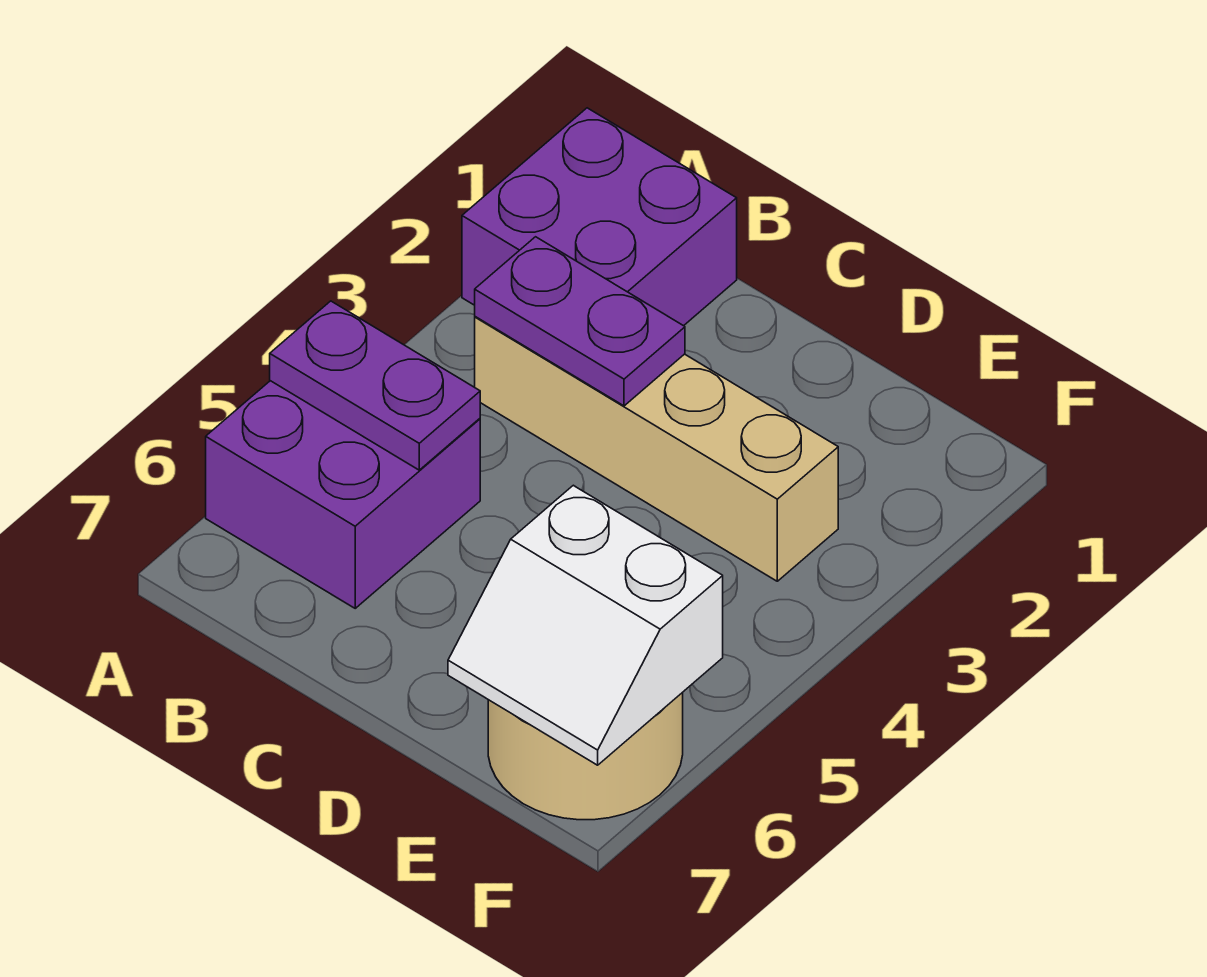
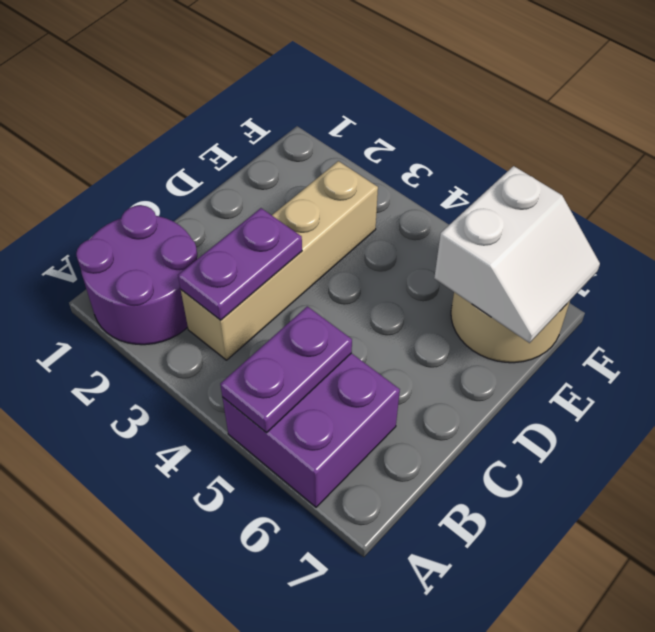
purple brick A1:B2 level 1 -> purple round brick A1:B2 level 1

